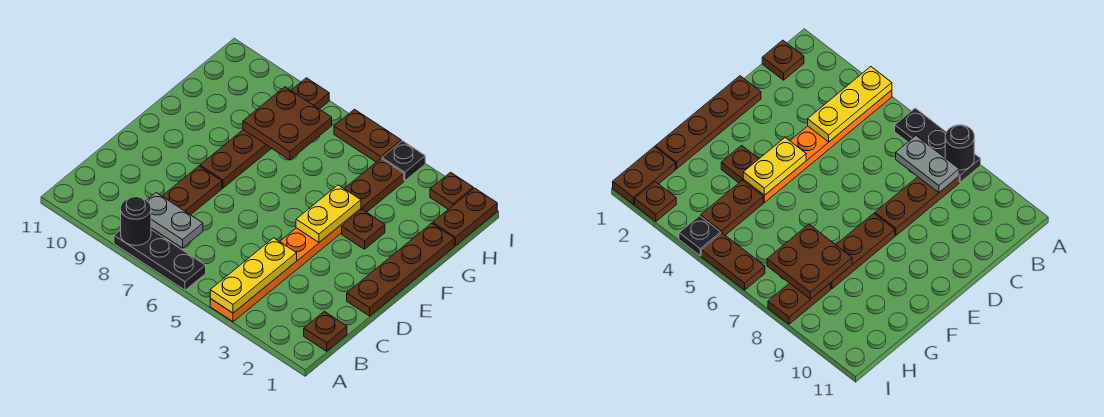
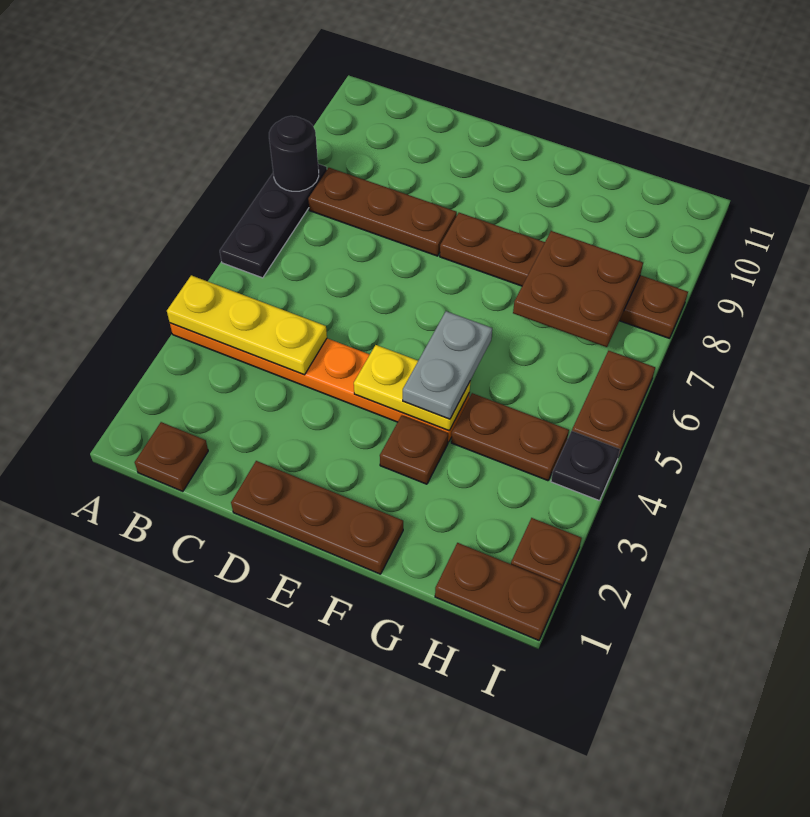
grey plate B7:B8 level 2 -> grey plate F4:F5 level 3
brown plate D1:G1 level 1 -> brown plate D1:F1 level 1

